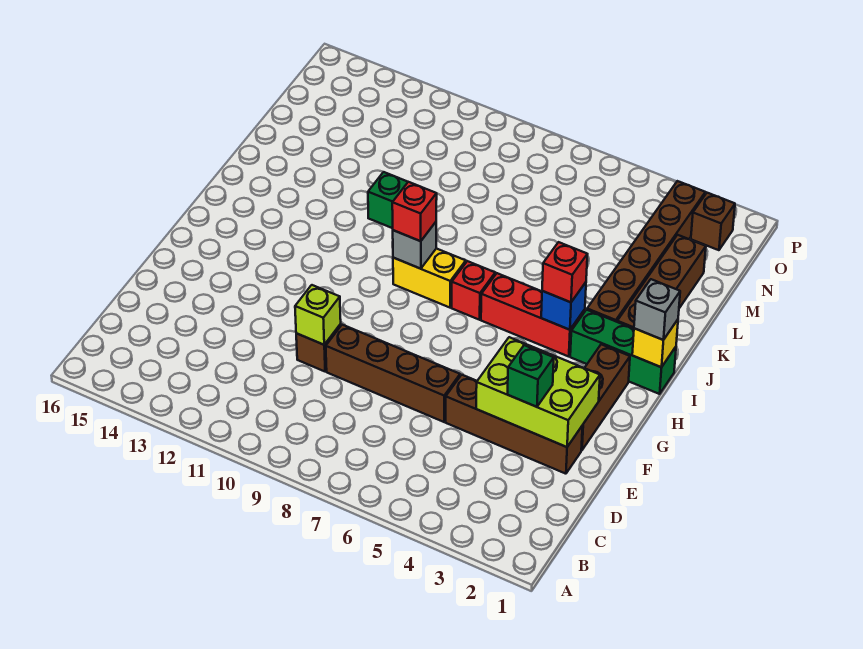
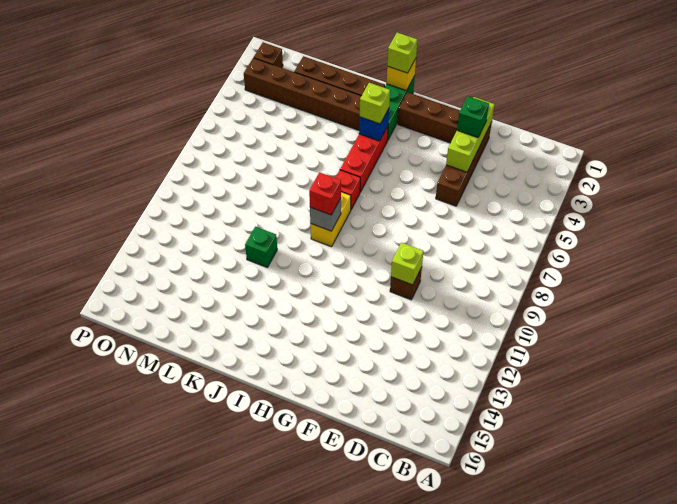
lime brick E2:F4 level 2 -> lime brick E2:E4 level 2
brown brick E6:E9 level 1 -> none
grey brick I1 level 3 -> lime brick I1 level 3
red brick I4 level 3 -> lime brick I4 level 3

